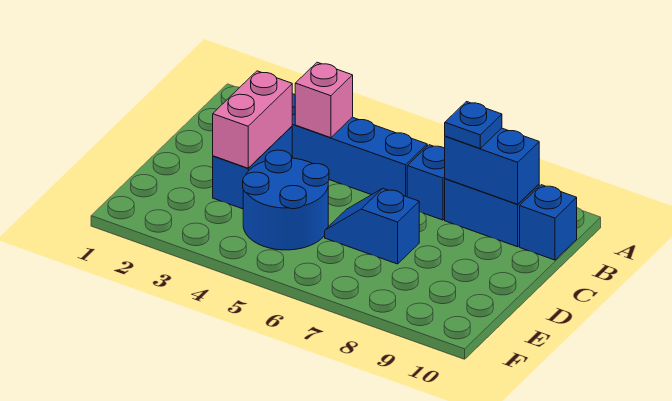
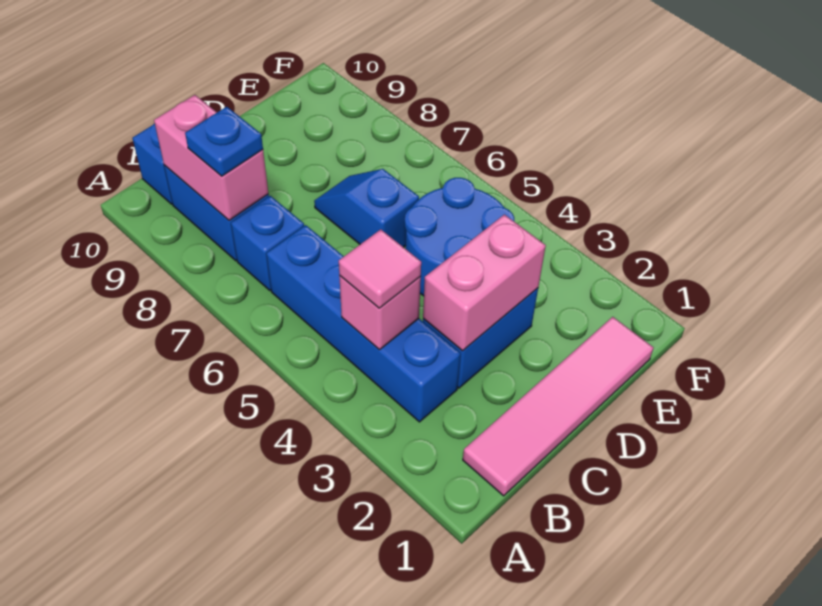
none -> pink tile B1:E1 level 1
none -> pink tile B4 level 3
blue brick B8:B9 level 2 -> pink brick B8:B9 level 2
blue slope D6:D7 level 1 top 7 -> blue slope D6:D7 level 1 top 6

